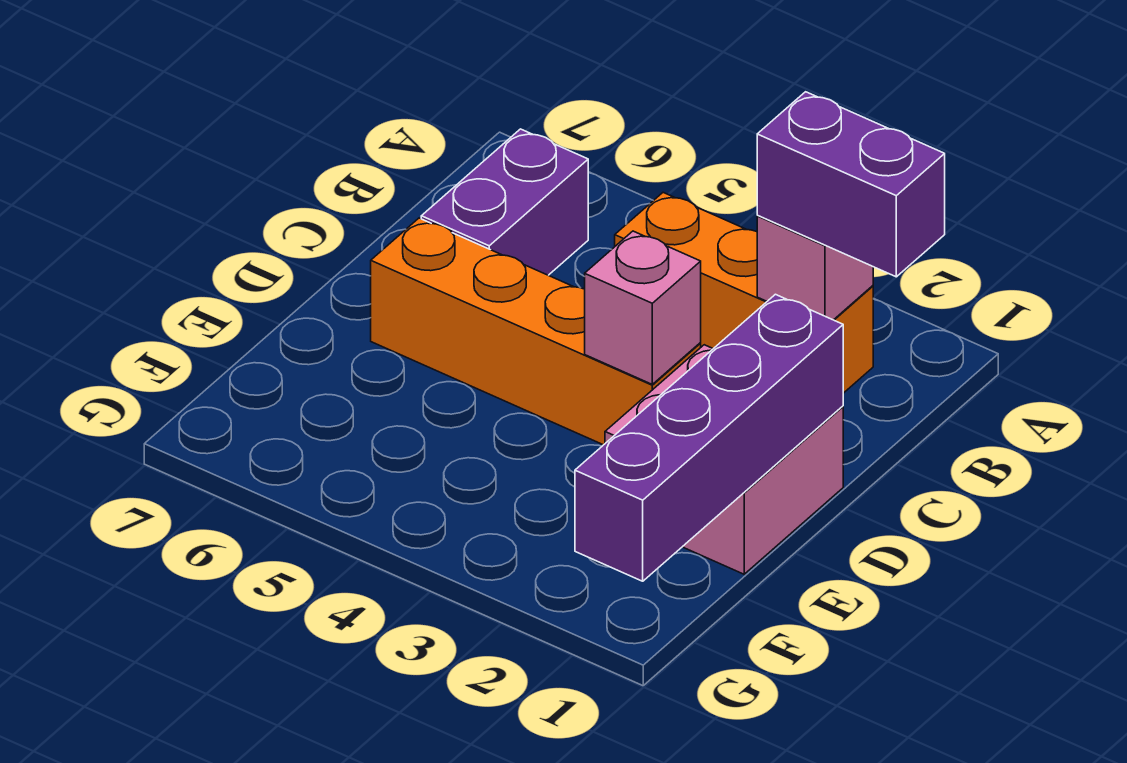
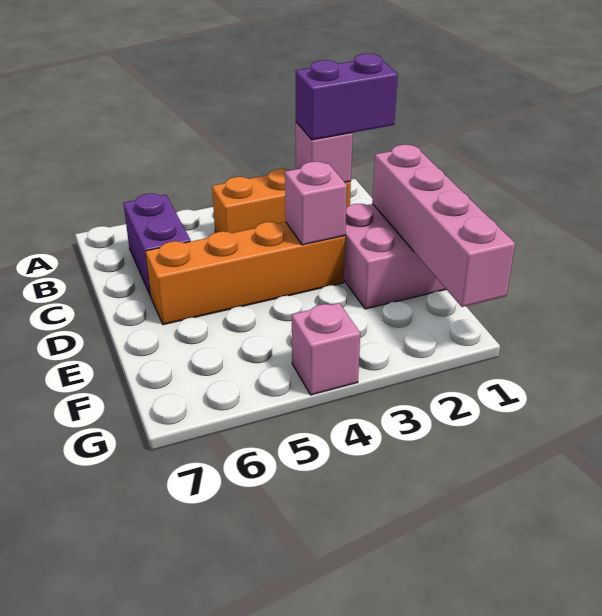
purple brick D1:G1 level 2 -> pink brick D1:G1 level 2
none -> pink brick G4 level 1

